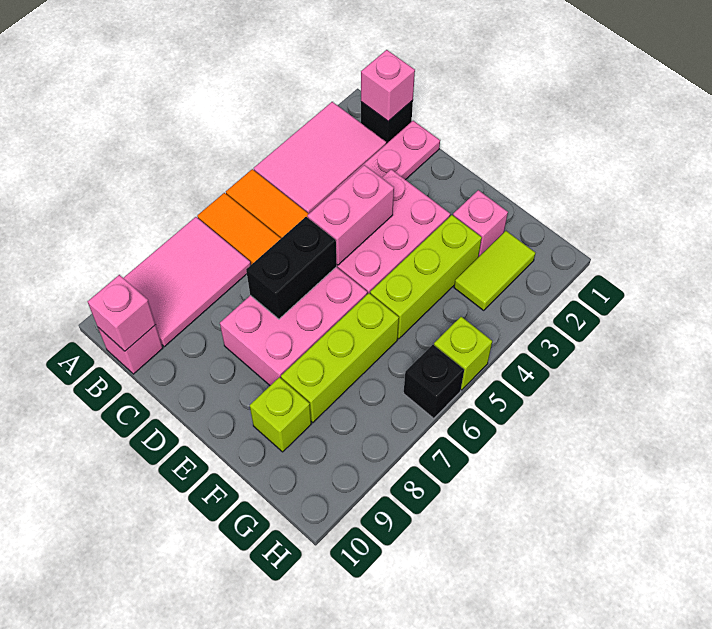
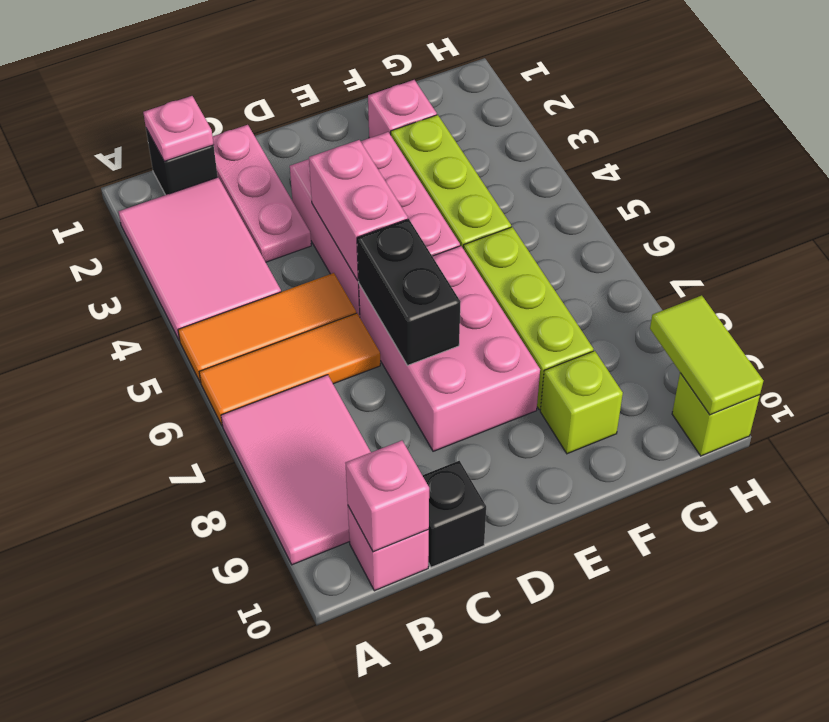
pink brick B1 level 2 -> pink plate B1 level 2
lime tile G2:G3 level 1 -> lime tile H9:H10 level 2
lime brick H5 level 1 -> lime brick H10 level 1
black brick H6 level 1 -> black brick C10 level 1

